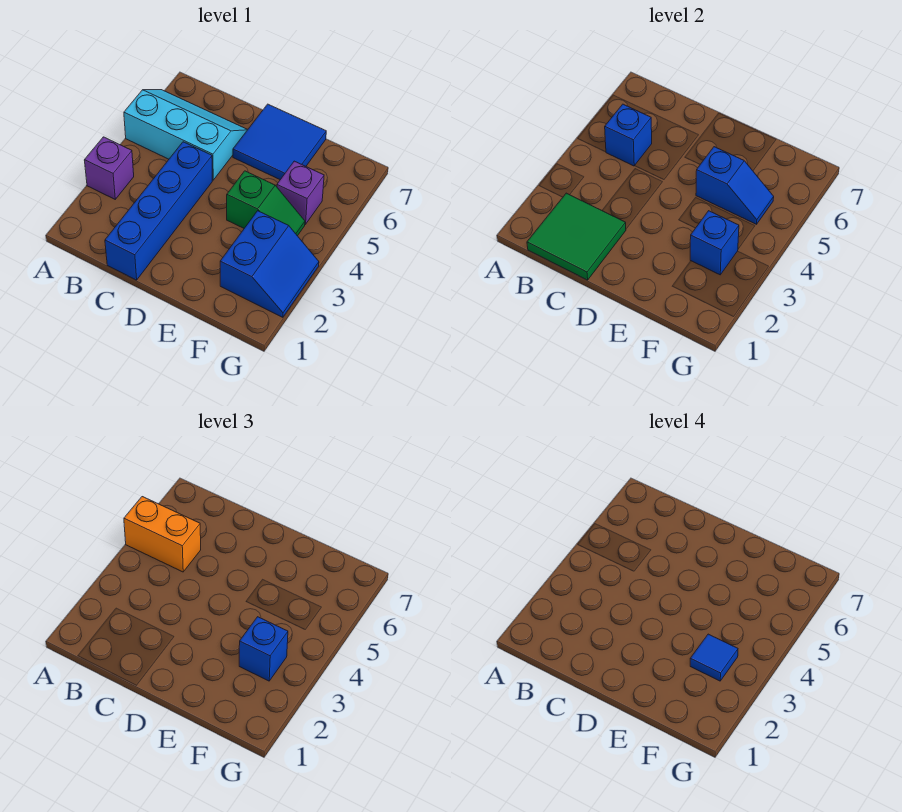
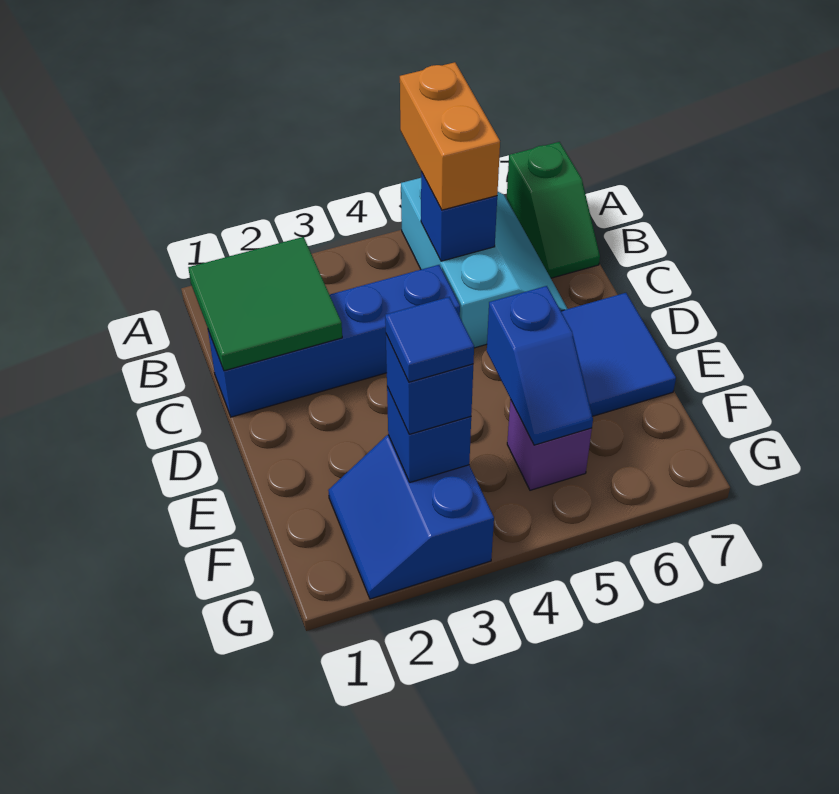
purple brick A3 level 1 -> none
green slope E4:F4 level 1 top E -> green slope A7:B7 level 1 top A
blue slope F2:G3 level 1 top F -> blue slope F2:G3 level 1 top 3

